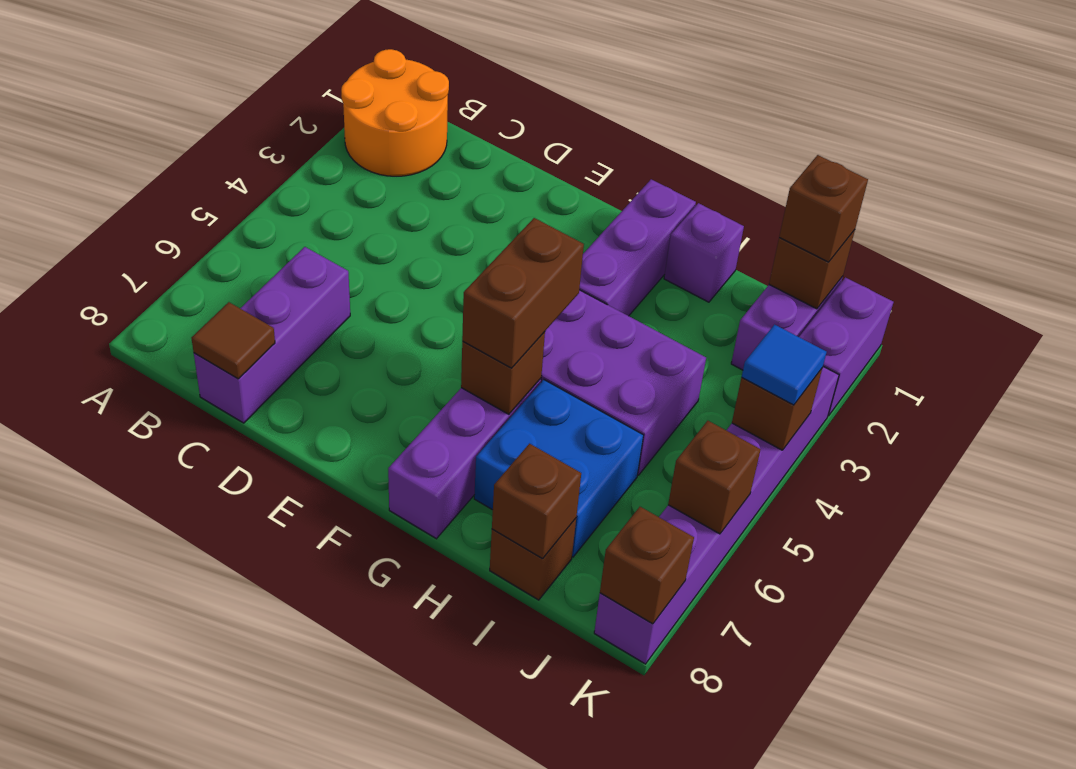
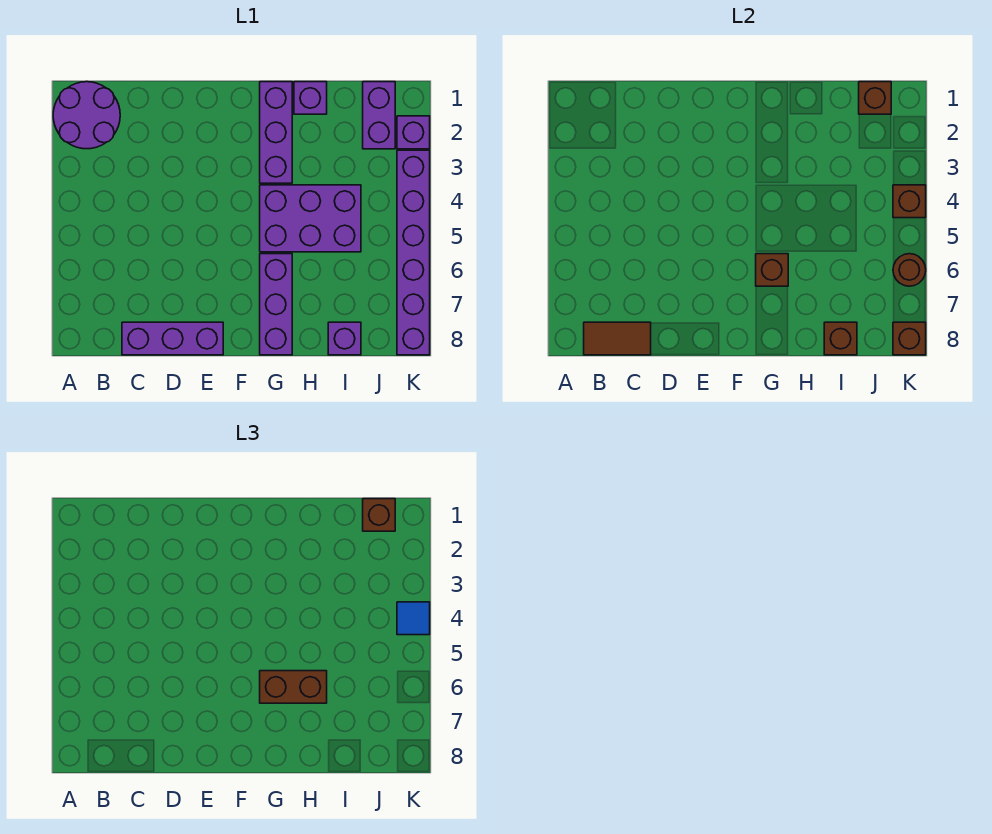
orange round brick A1:B2 level 1 -> purple round brick A1:B2 level 1
purple brick C6:C8 level 1 -> purple brick C8:E8 level 1
brown tile C8 level 2 -> brown tile B8:C8 level 2
brown brick G5:G6 level 3 -> brown brick G6:H6 level 3
blue brick H6:I7 level 1 -> none
brown brick I8 level 1 -> purple brick I8 level 1
purple brick K1:K2 level 1 -> purple brick K2 level 1
brown brick K6 level 2 -> brown round brick K6 level 2

